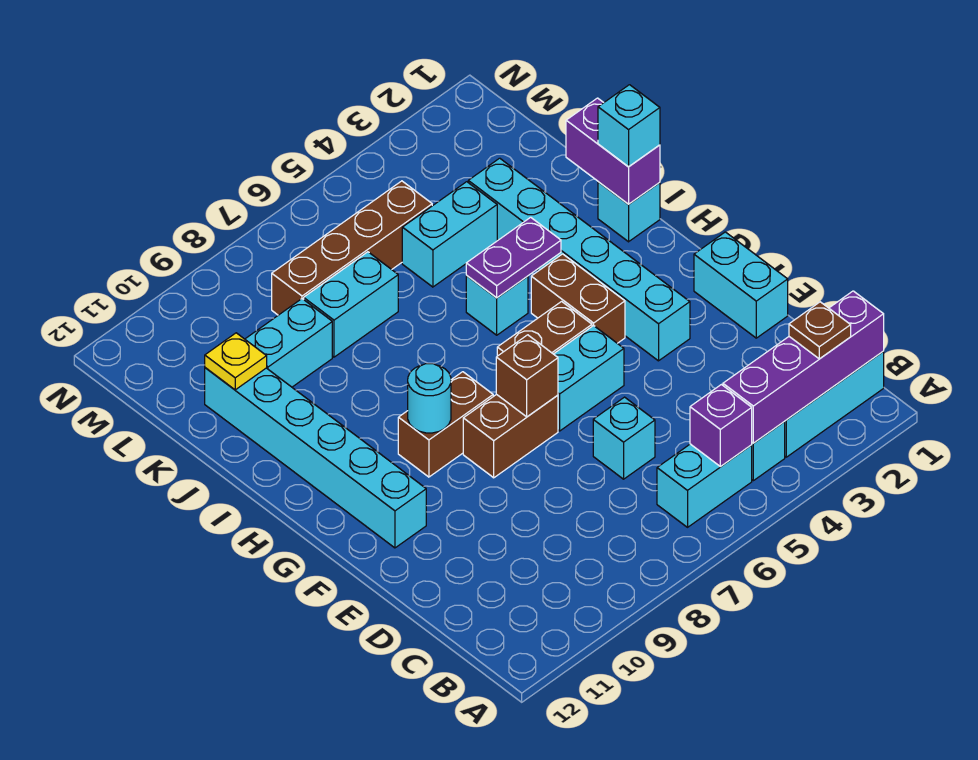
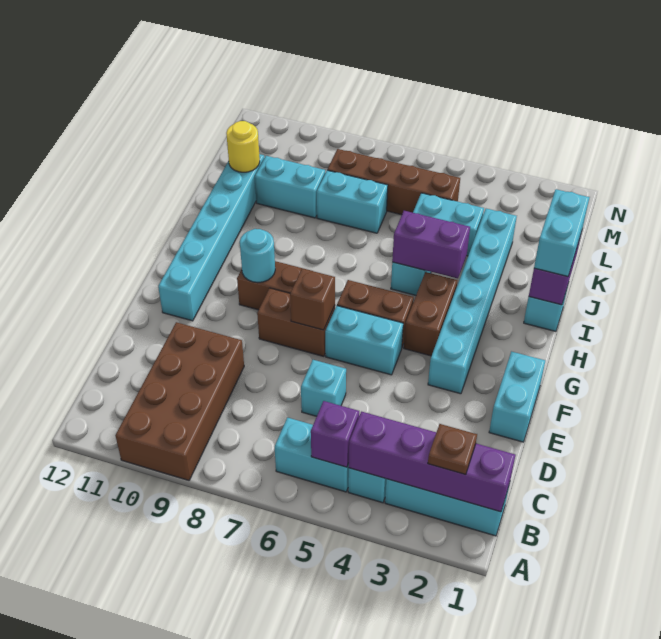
none -> brown brick A9:D10 level 1
cyan brick I1 level 3 -> cyan brick I1:J1 level 3
purple plate I4:I5 level 2 -> purple brick I4:I5 level 2
yellow plate K11 level 2 -> yellow round brick K11 level 2

